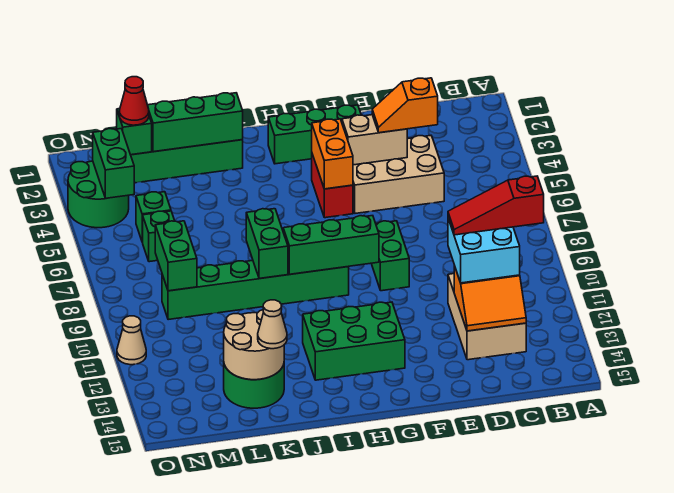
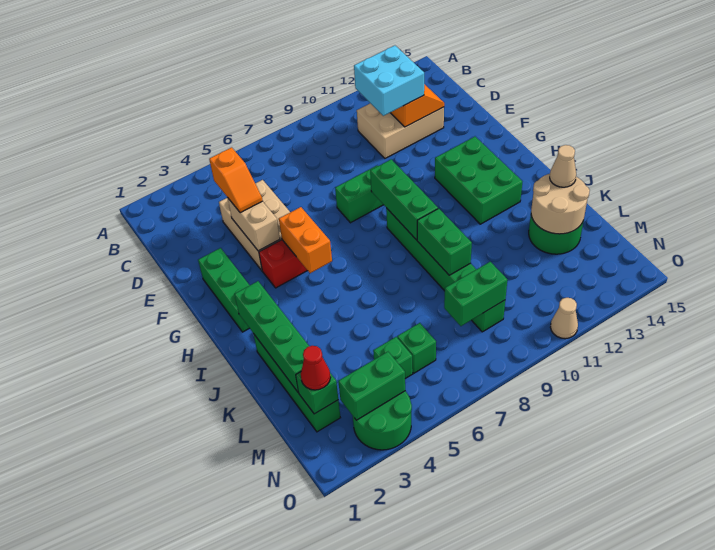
red slope B11:D11 level 4 top B -> none
orange brick G4:G5 level 2 -> orange brick G5:H5 level 2
green brick J2:L2 level 2 -> green brick I2:L2 level 2
green brick J8:J9 level 2 -> green brick J9:K9 level 2

